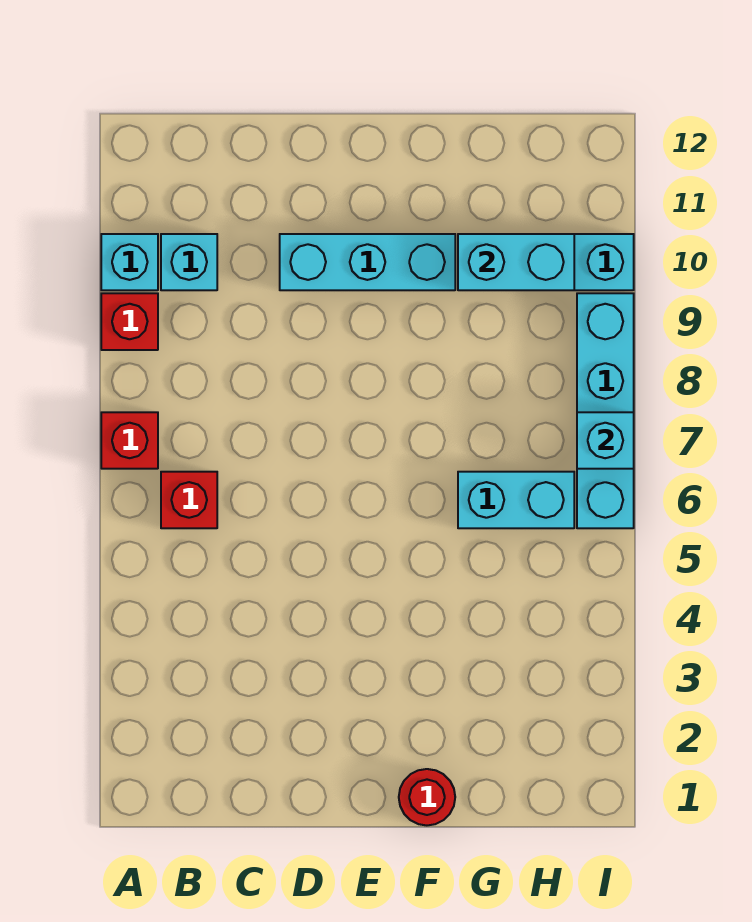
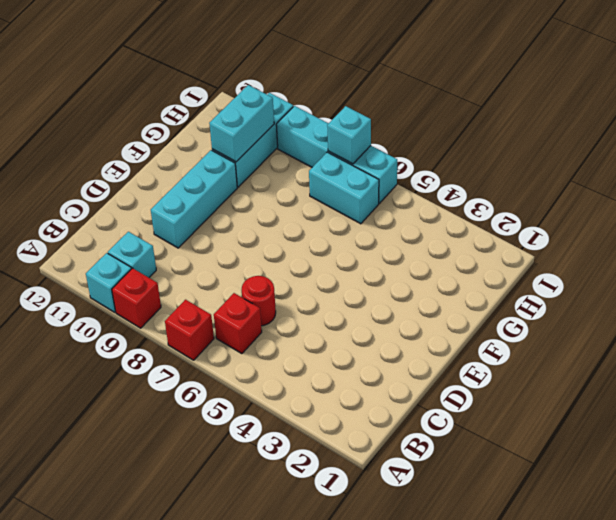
red round brick F1 level 1 -> red round brick C6 level 1
cyan brick G6:H6 level 1 -> cyan brick H6:H7 level 1

